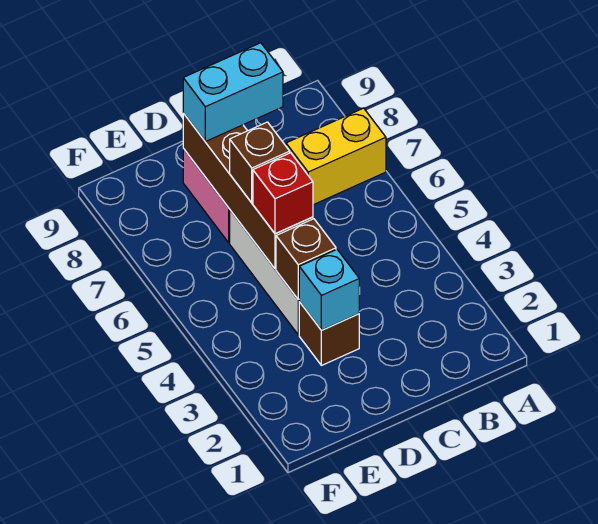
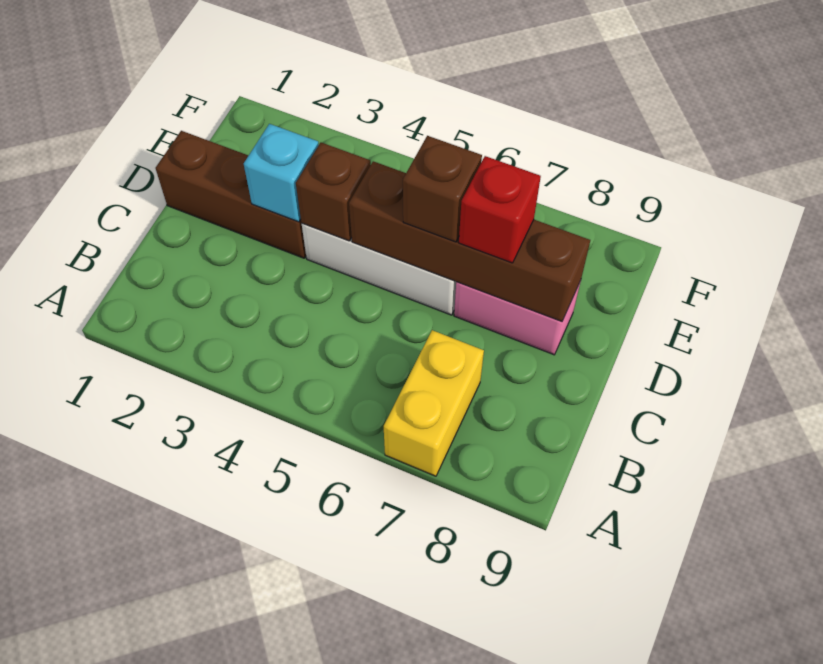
cyan brick C8:D8 level 3 -> none
brown brick D3 level 1 -> brown brick D1:D3 level 1
red brick D5 level 3 -> red brick D7 level 3

